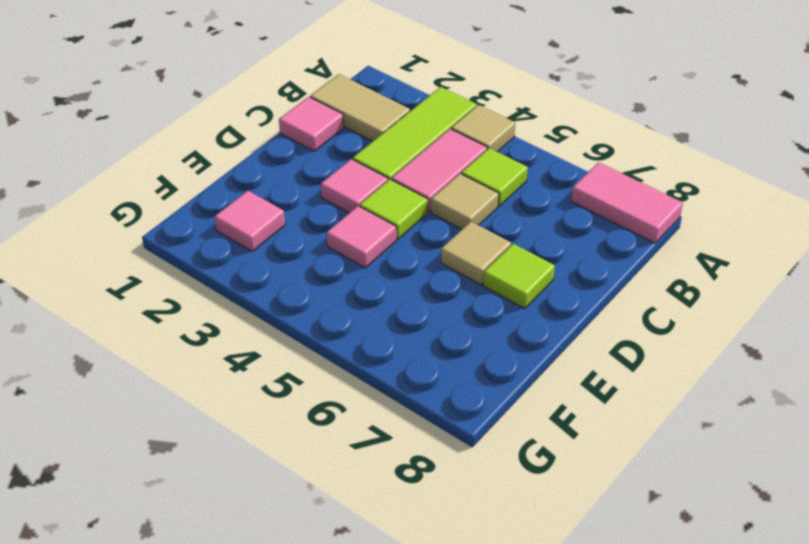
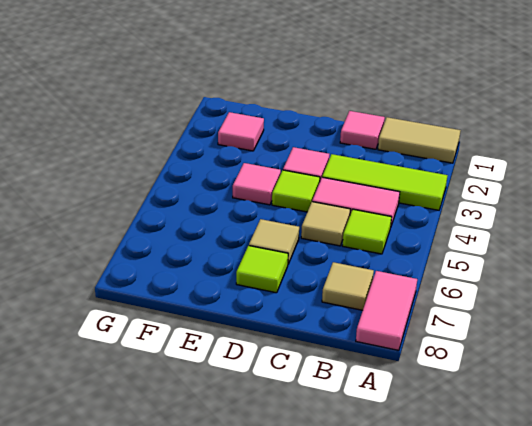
tan tile A4 level 1 -> tan tile B7 level 1
tan tile B1:B2 level 1 -> tan tile A1:B1 level 1

